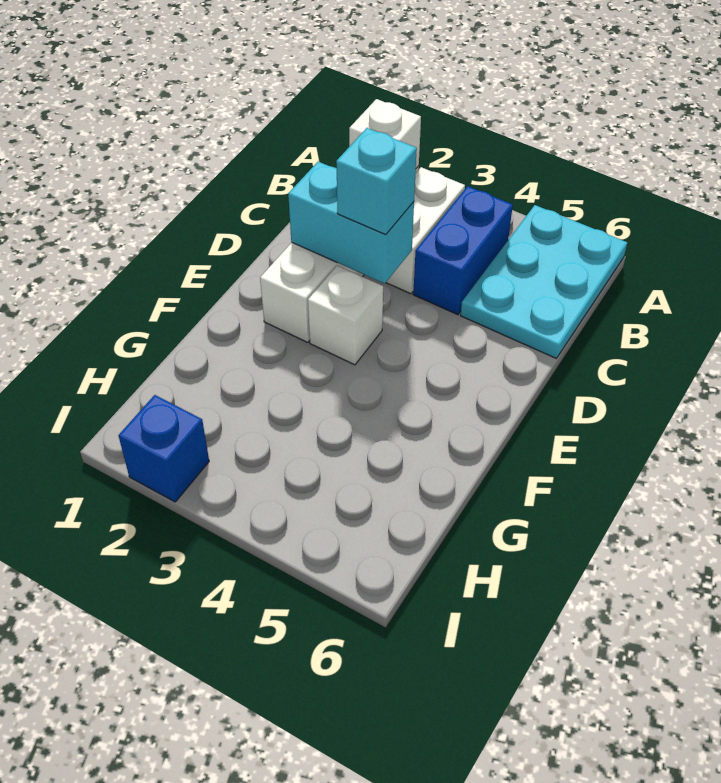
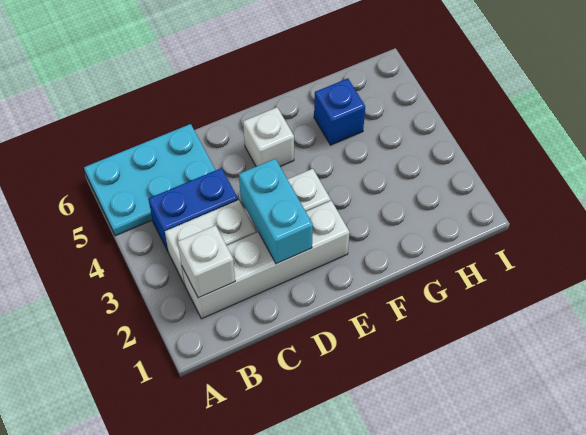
cyan brick D3 level 3 -> none
none -> white brick E5 level 1
blue brick I2 level 1 -> blue brick G5 level 1

